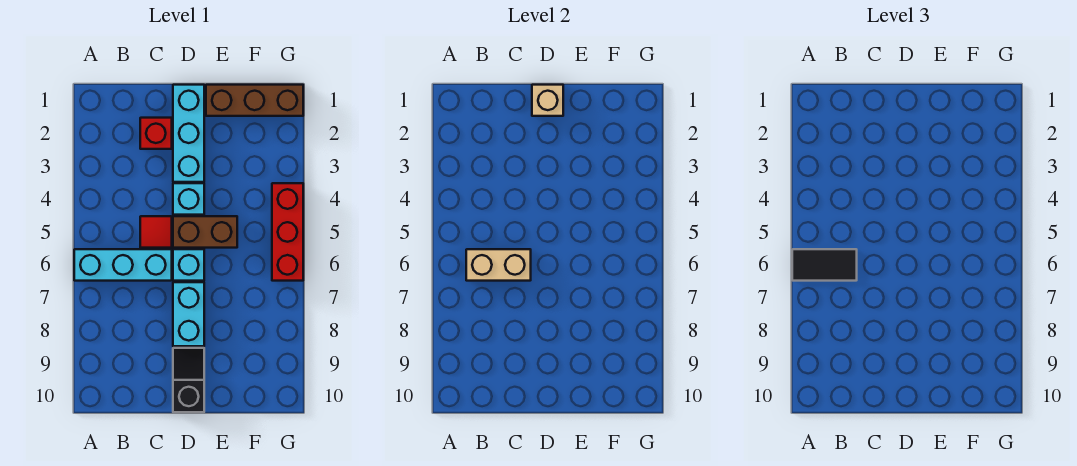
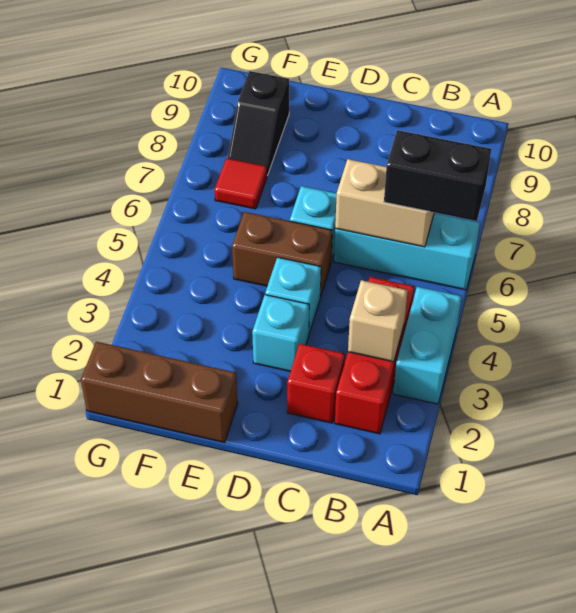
black tile A6:B6 level 3 -> black brick A6:B6 level 3
red tile C5 level 1 -> red tile F7 level 1
cyan brick D1:D3 level 1 -> cyan brick D3 level 1
tan brick D1 level 2 -> tan brick B3 level 2
cyan brick D7:D8 level 1 -> cyan brick A3:A4 level 1
black slope D9:D10 level 1 top 10 -> black slope F8:F9 level 1 top 9
red brick G4:G6 level 1 -> red brick B2:B4 level 1

